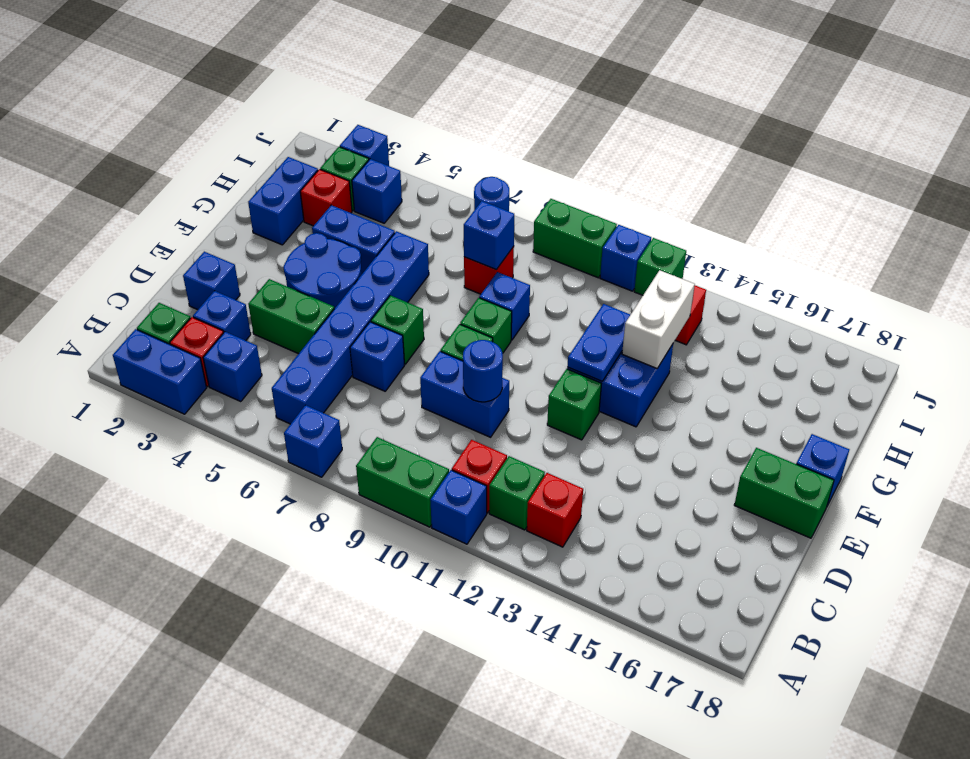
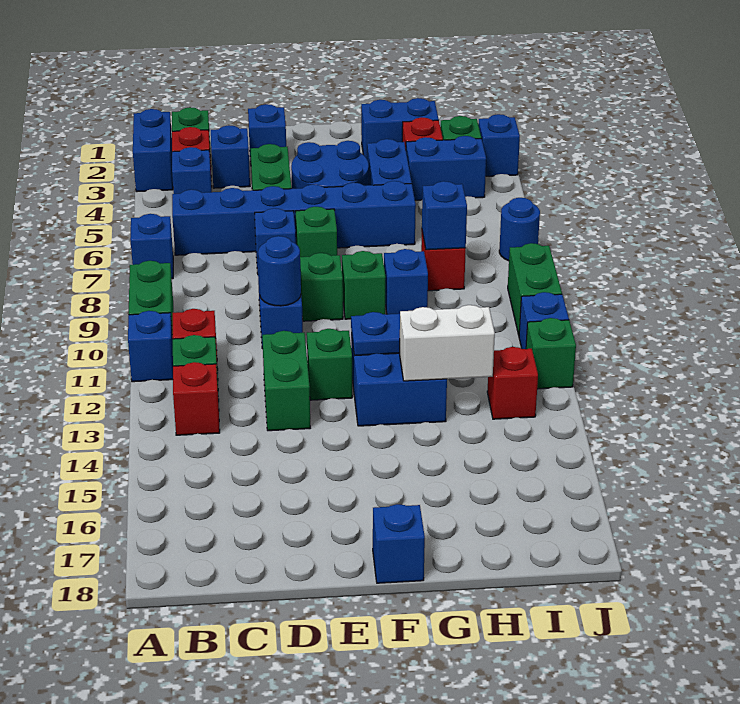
green brick E17:E18 level 1 -> green brick D12:D13 level 1
blue brick I4 level 1 -> blue brick H4:I4 level 1

